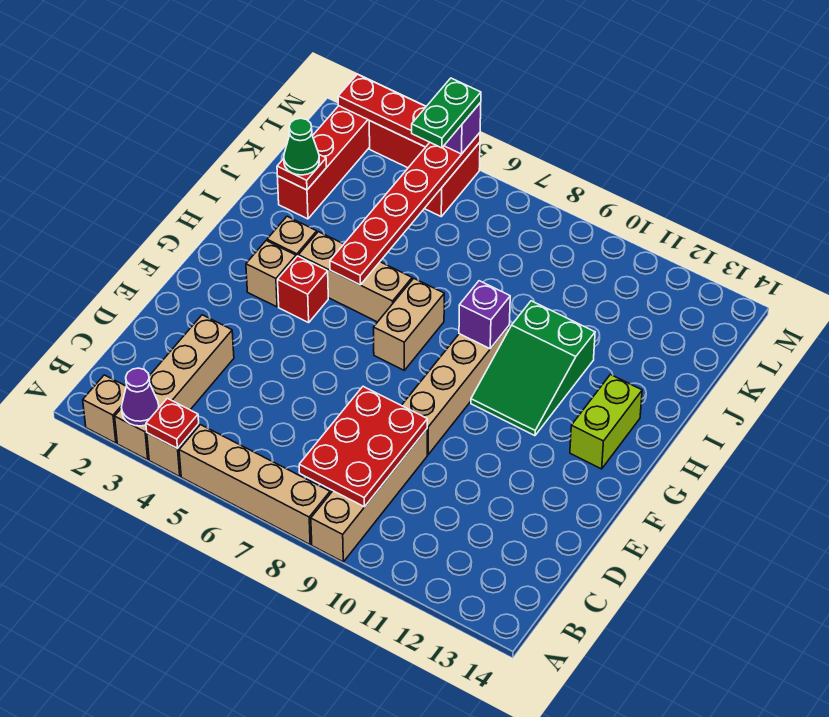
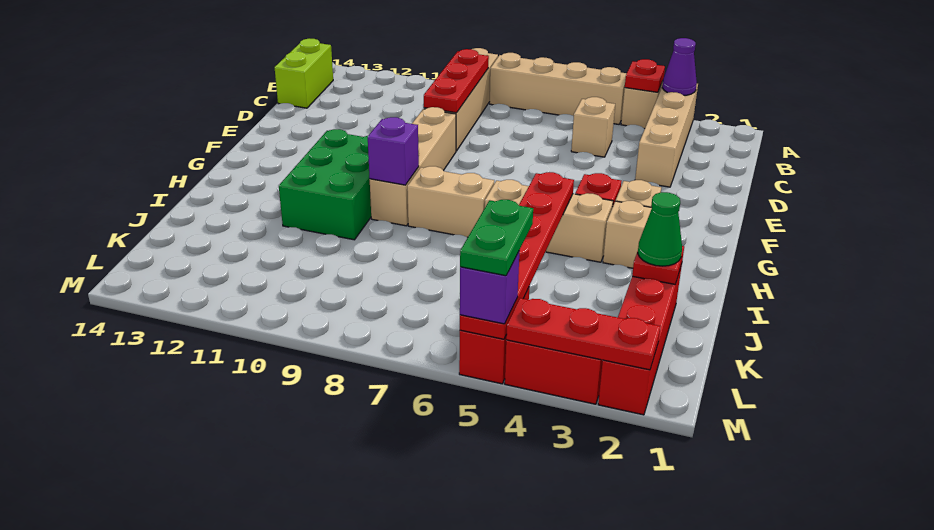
tan brick A2 level 1 -> tan brick C5 level 1
red plate B8:D9 level 2 -> red plate B9:D9 level 2
tan brick G7:H7 level 1 -> tan brick H7:H8 level 1
green slope G10:I11 level 1 top I -> green brick G10:I11 level 1
lime brick G13:H13 level 1 -> lime brick B14:C14 level 1

